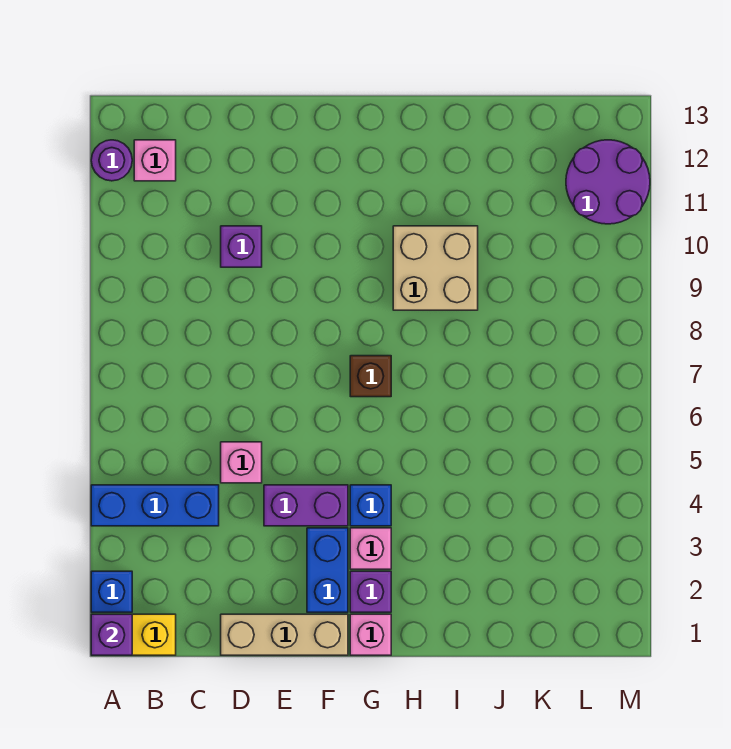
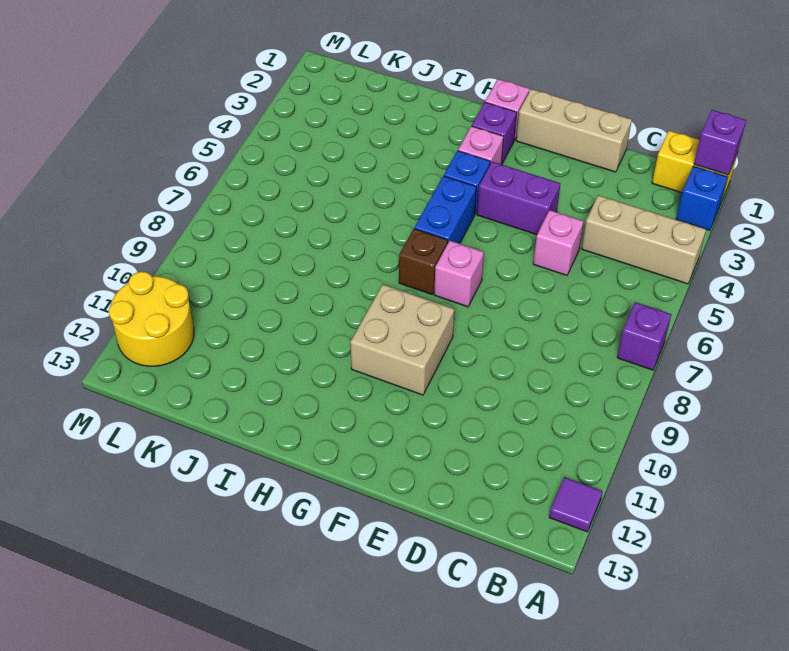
blue brick A4:C4 level 1 -> tan brick A4:C4 level 1
purple round brick A12 level 1 -> purple tile A12 level 1
pink brick B12 level 1 -> pink brick F7 level 1
purple brick D10 level 1 -> purple brick A7 level 1
blue brick F2:F3 level 1 -> blue brick G5:G6 level 1
tan brick H9:I10 level 1 -> tan brick F9:G10 level 1
purple round brick L11:M12 level 1 -> yellow round brick L11:M12 level 1

